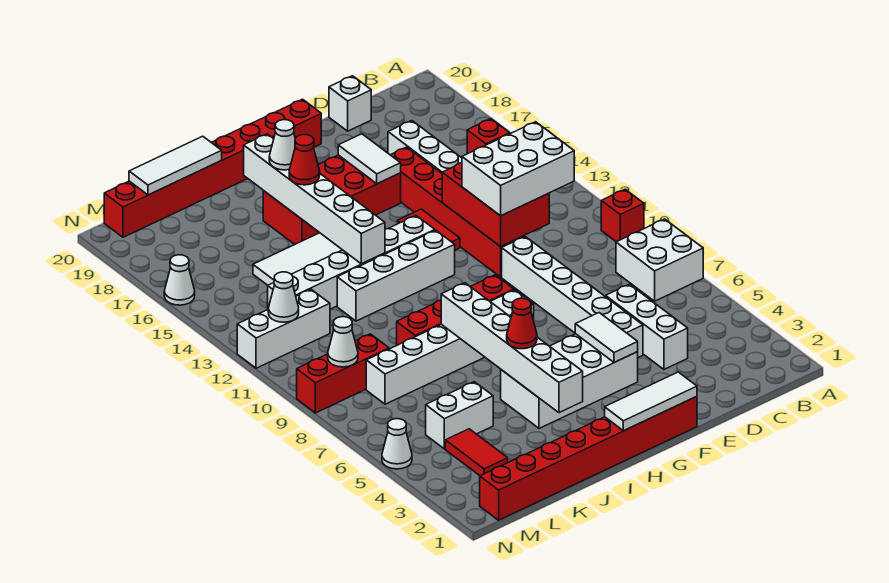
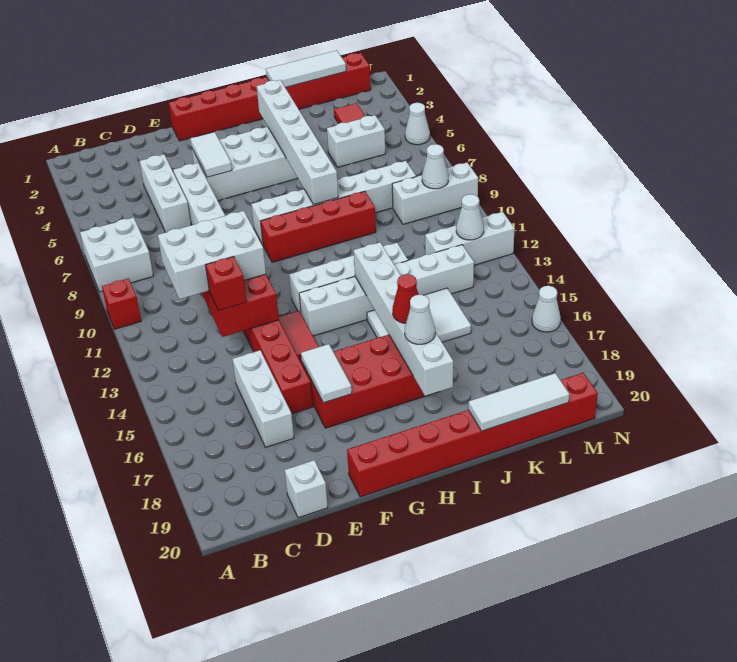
white tile F1:H1 level 2 -> white tile J1:L1 level 2
red cone I5 level 3 -> none
red brick L9:N9 level 1 -> white brick L9:N9 level 1

